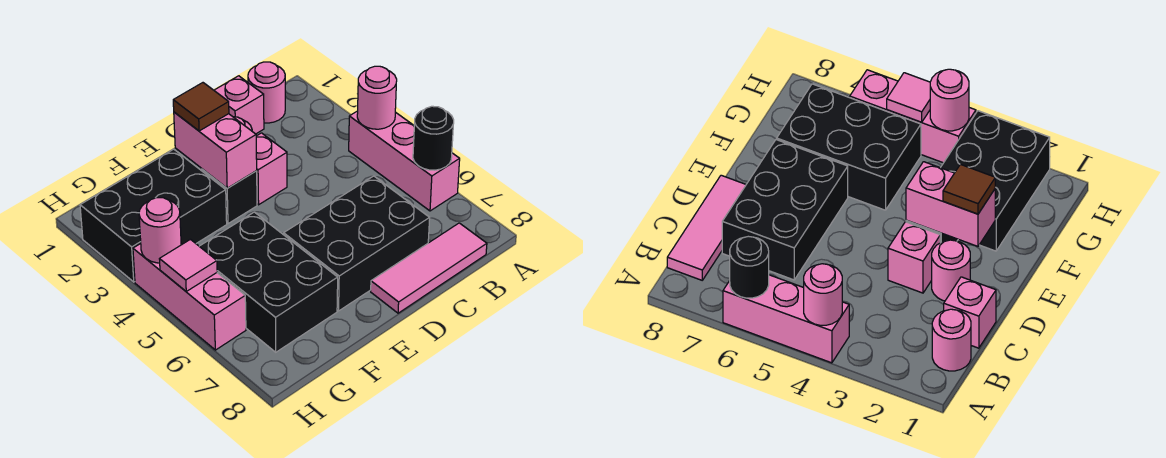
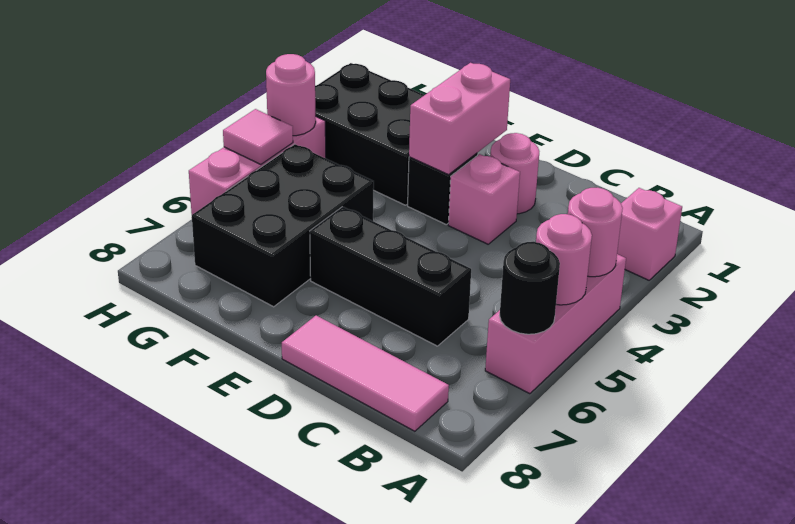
pink round brick B1 level 1 -> pink round brick A5 level 2
pink brick C1 level 1 -> pink brick A2 level 1
black brick C6:E7 level 1 -> black brick C6:E6 level 1
brown tile E2 level 3 -> none

